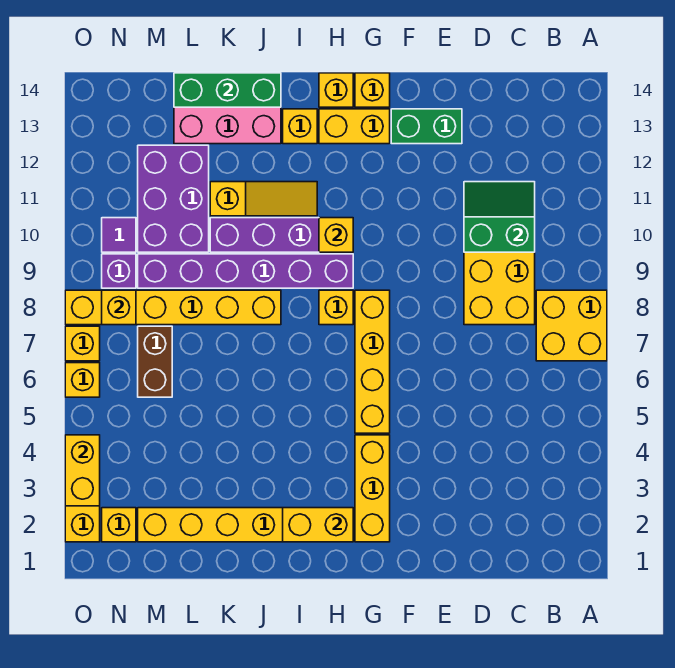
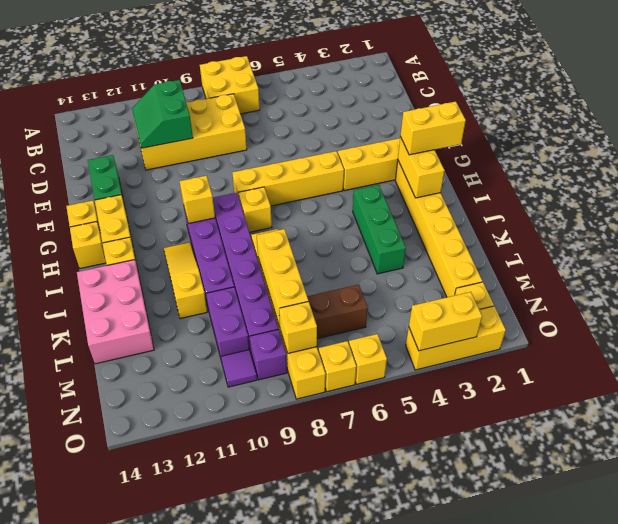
none -> yellow brick H1:H2 level 3
green brick J14:L14 level 2 -> green brick I4:K4 level 1
none -> yellow brick K8:M8 level 2
purple brick L10:M12 level 1 -> purple brick L10:M10 level 1

